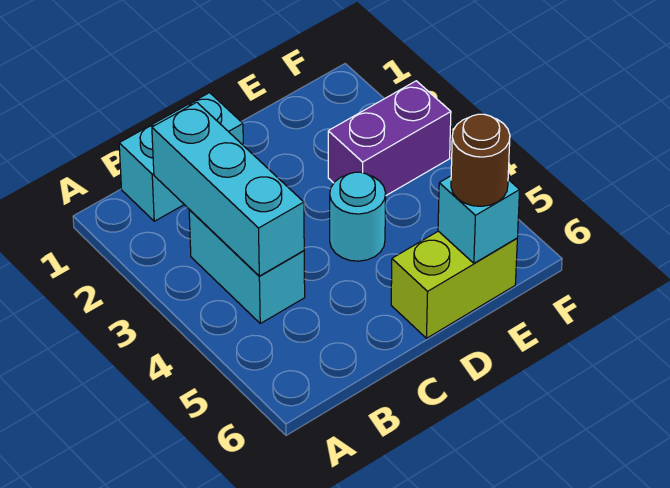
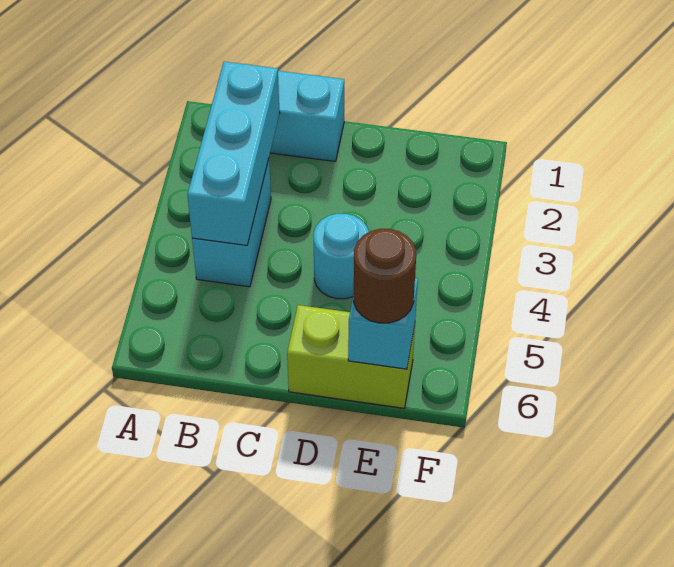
purple brick E3:F3 level 1 -> none

